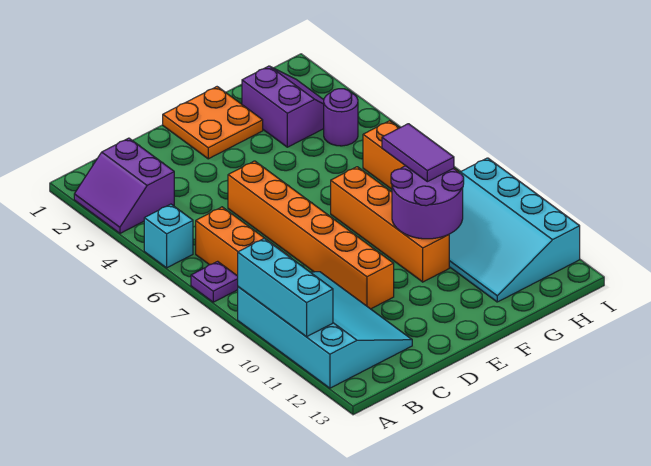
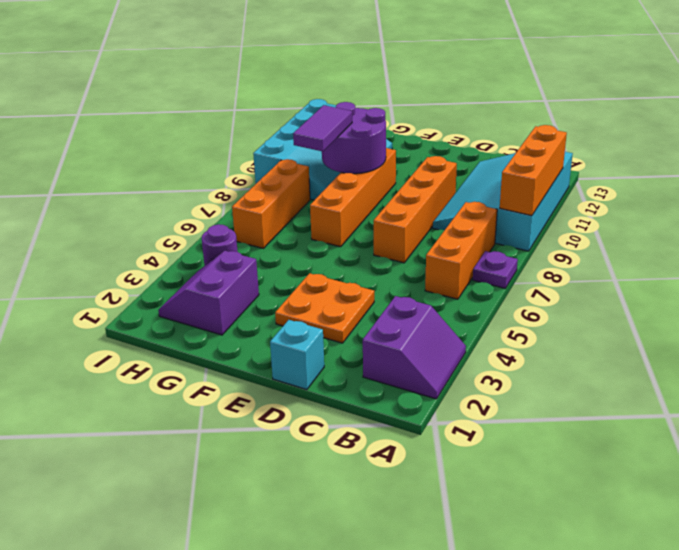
cyan brick A5 level 1 -> cyan brick D1 level 1
cyan brick A9:A11 level 2 -> orange brick A9:A11 level 2
orange brick D5:D10 level 1 -> orange brick D7:D10 level 1
orange plate E1:F2 level 1 -> orange plate D3:E4 level 1

